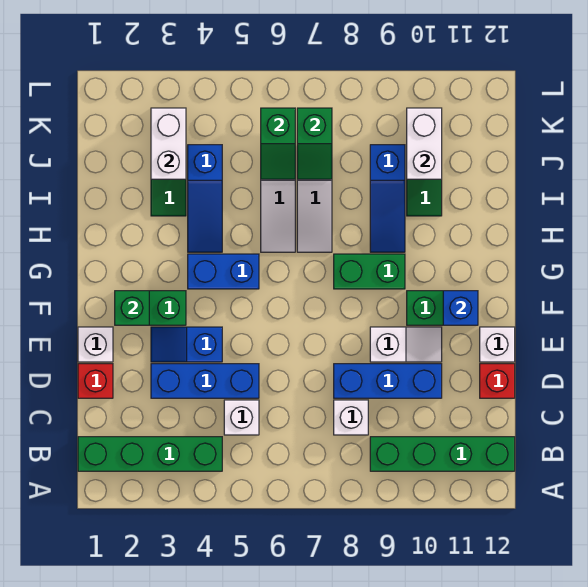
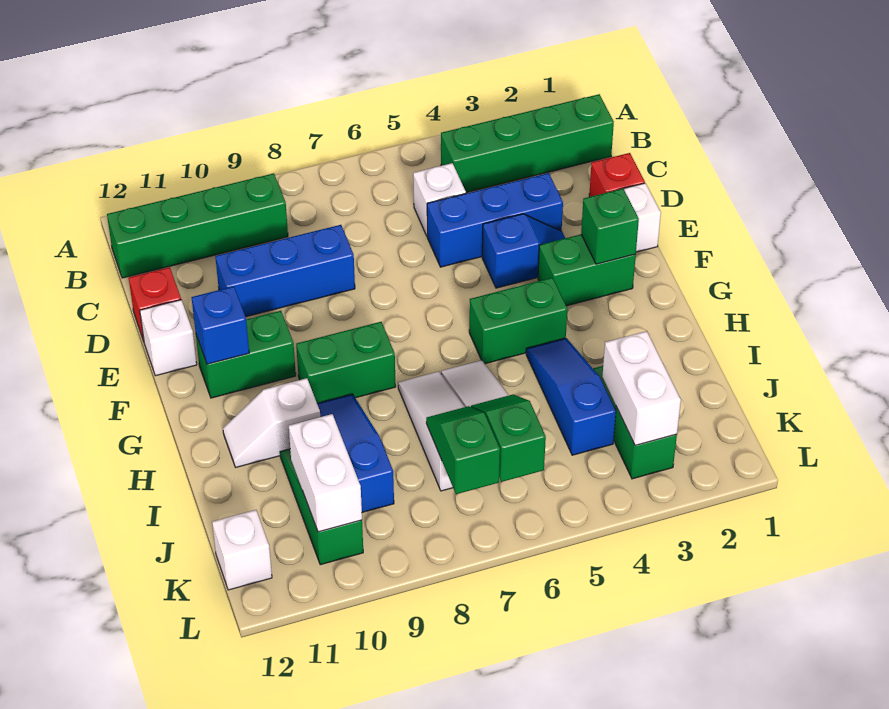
white brick C8 level 1 -> white brick K12 level 1
white slope E9:E10 level 1 top 9 -> white slope H10:H11 level 1 top 10
blue brick G4:G5 level 1 -> green brick G4:G5 level 1

